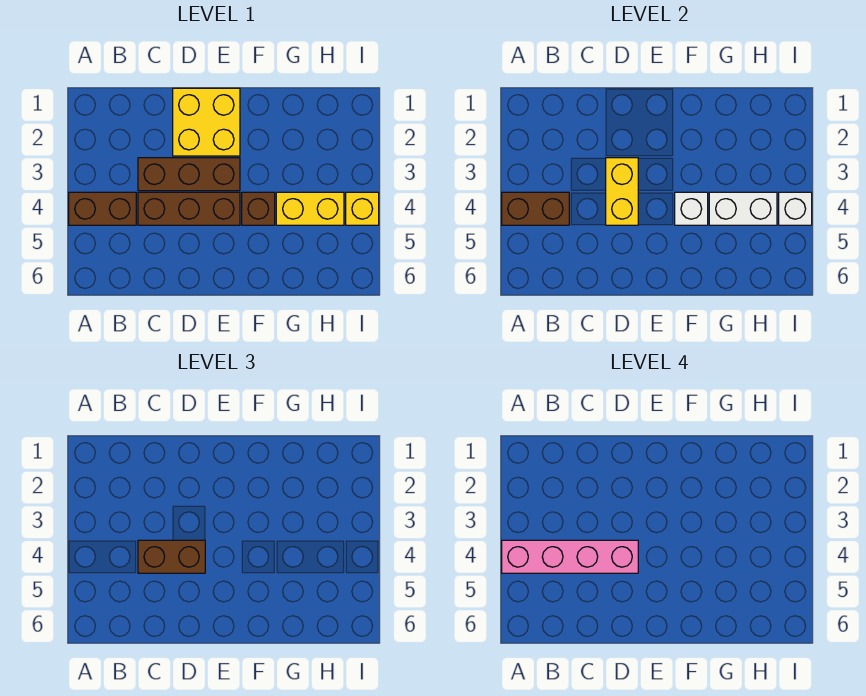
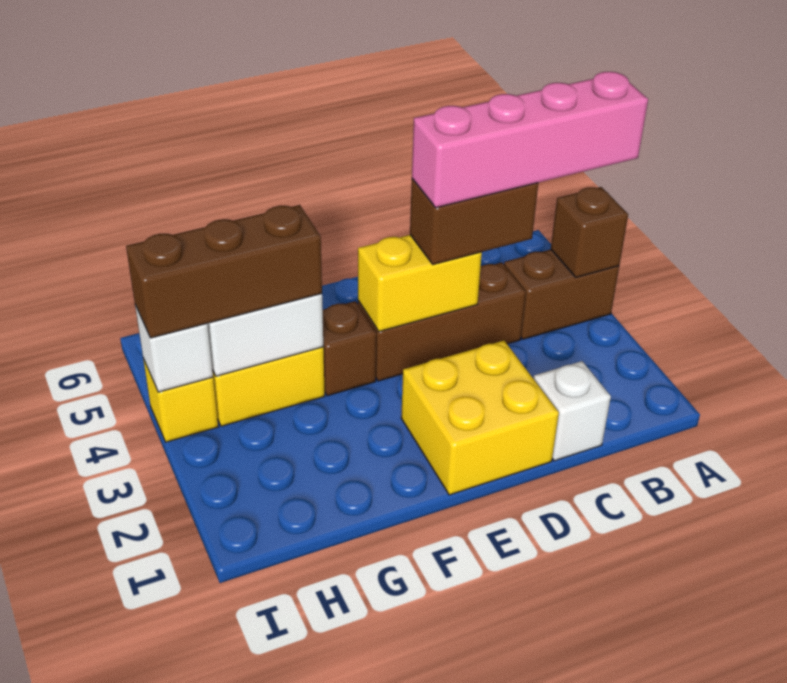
brown brick A4:B4 level 2 -> brown brick A4 level 2
brown brick C3:E3 level 1 -> brown brick G4:I4 level 3
yellow brick D3:D4 level 2 -> yellow brick D4:E4 level 2
white brick F4 level 2 -> white brick C1 level 1

